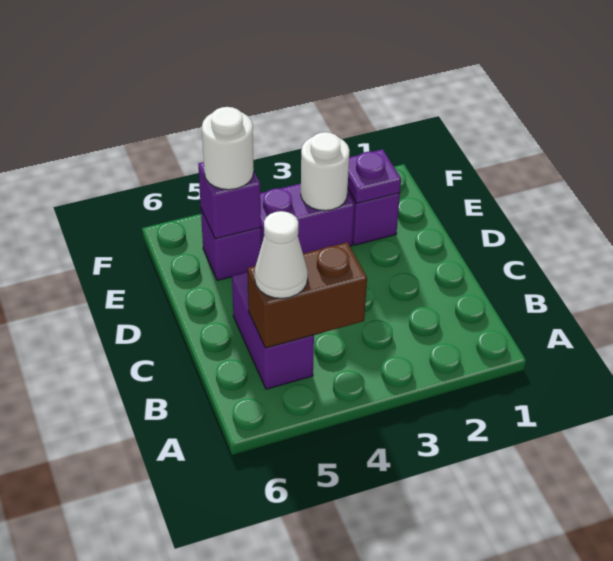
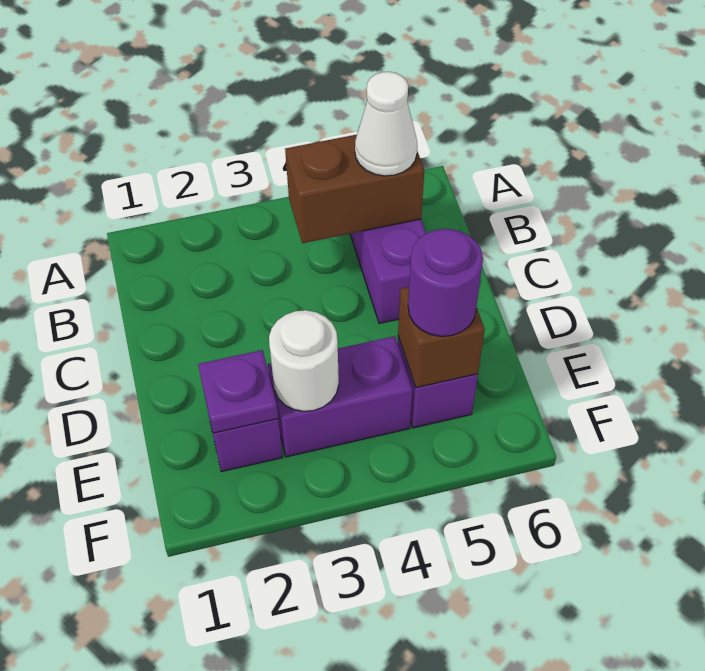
purple brick E5 level 2 -> brown brick E5 level 2
white round brick E5 level 3 -> purple round brick E5 level 3

